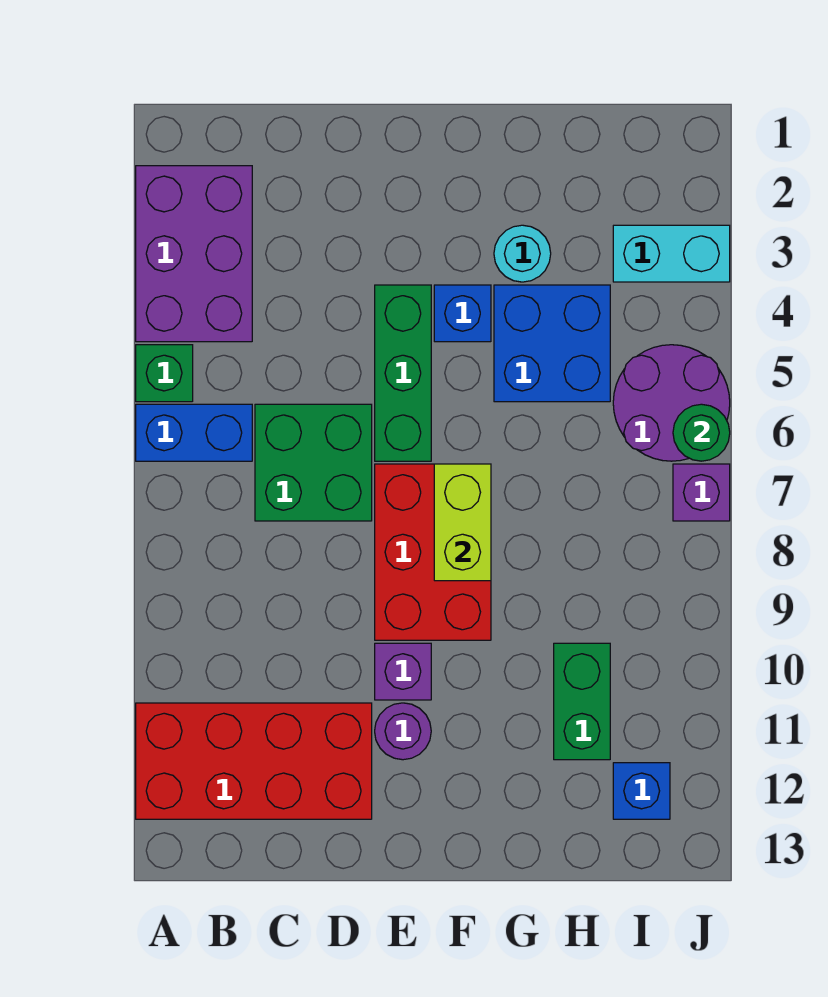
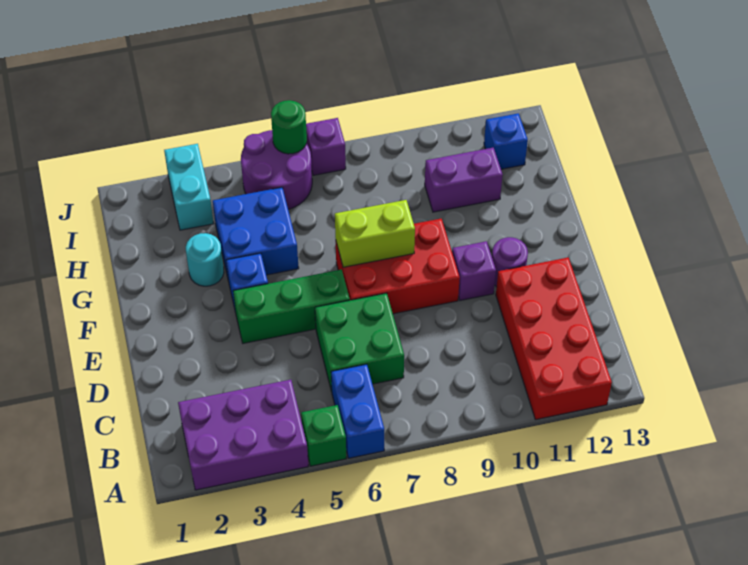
green brick H10:H11 level 1 -> purple brick H10:H11 level 1

